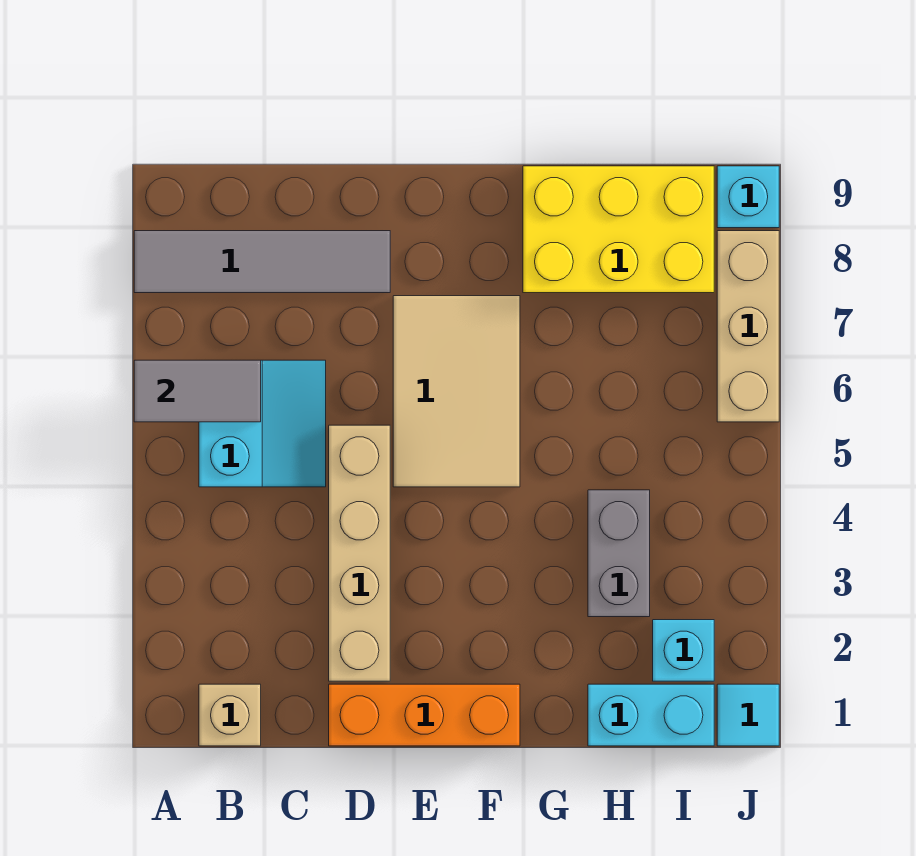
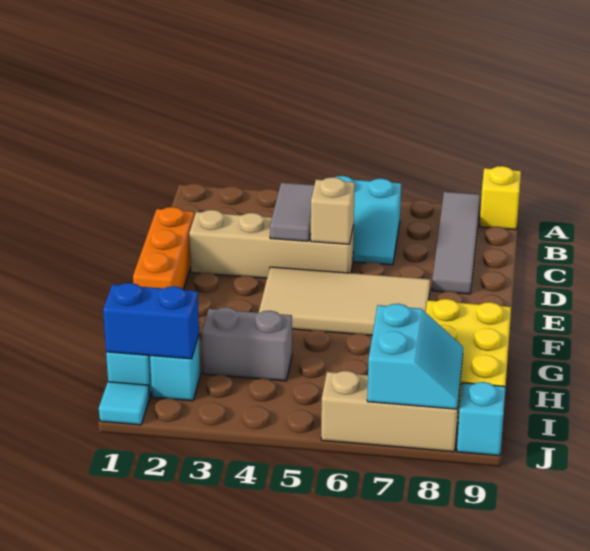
grey tile A6:B6 level 2 -> grey tile C4:D4 level 2
none -> yellow brick A9 level 1
tan brick B1 level 1 -> tan brick D5 level 2
tan tile E5:F7 level 1 -> tan tile E4:F7 level 1
none -> blue brick I1:I2 level 2
none -> cyan slope I7:J8 level 2 top 7

